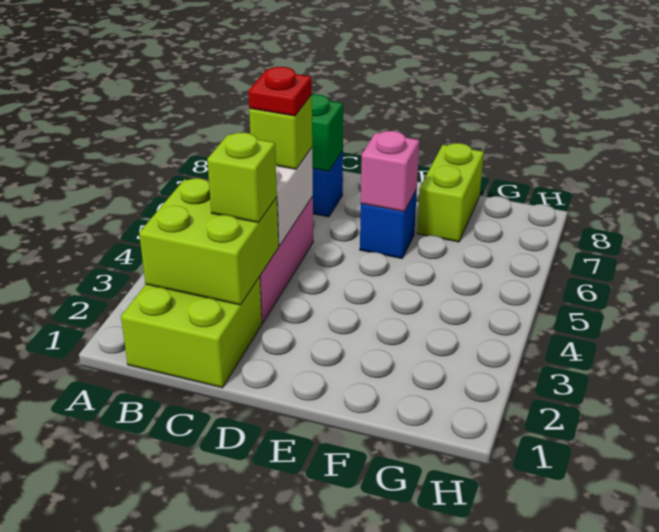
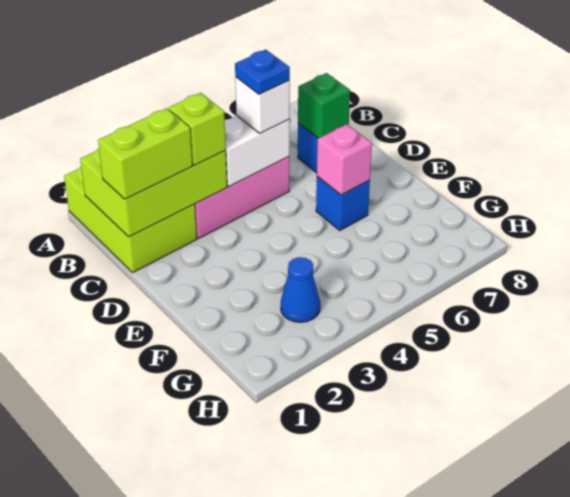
lime brick B1:C2 level 1 -> lime brick A1:C2 level 1
lime brick B2:C3 level 2 -> lime brick B1:C3 level 2
lime brick C5 level 3 -> white brick C5 level 3
red plate C5 level 4 -> blue plate C5 level 4
lime brick F7:F8 level 1 -> lime brick C1:C2 level 3
none -> blue cone G3 level 1

